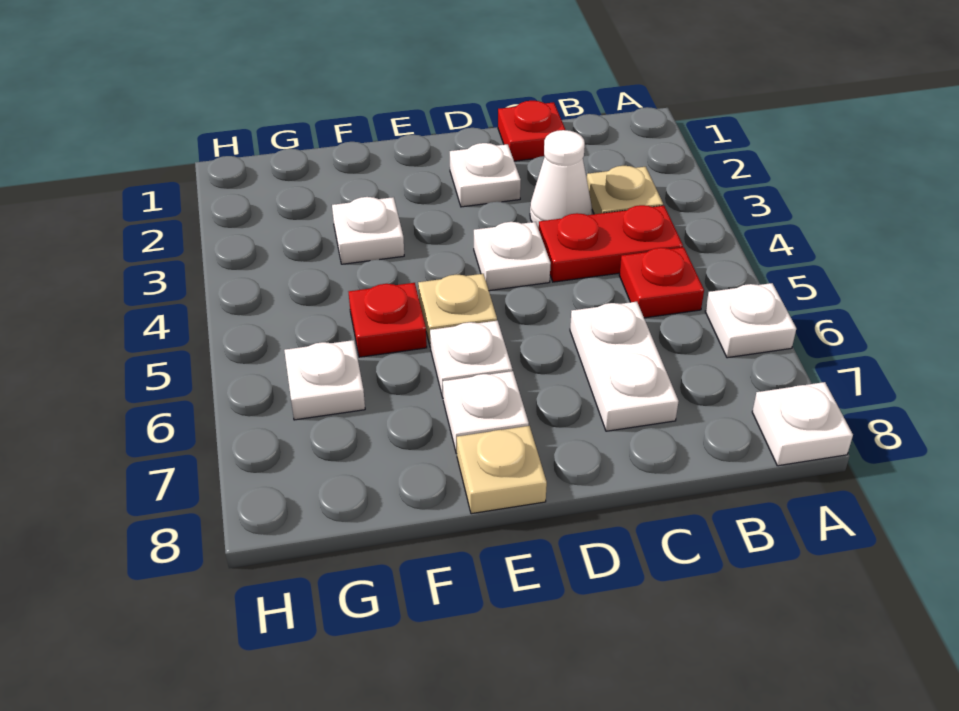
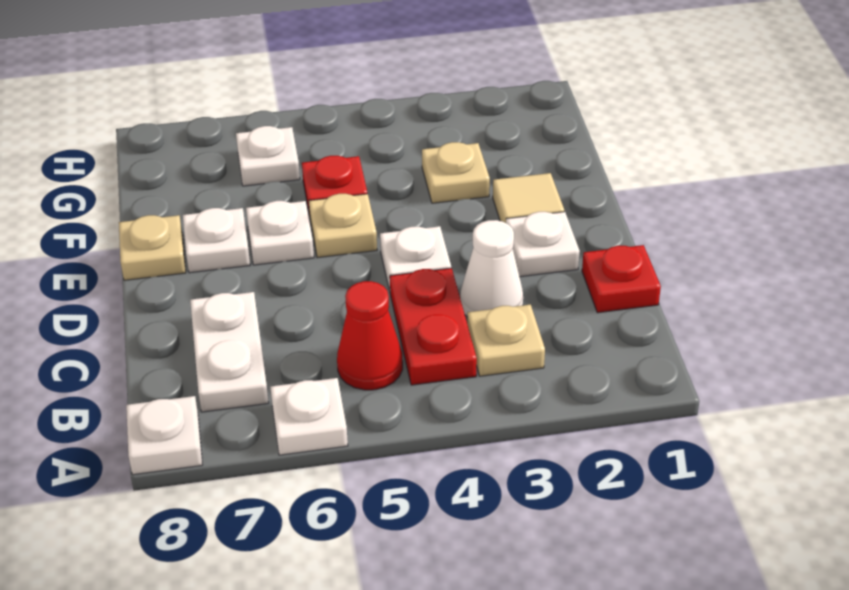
red plate B5 level 1 -> red cone B5 level 1
white plate C6:C7 level 1 -> white plate B7:C7 level 1
none -> tan tile E2 level 1
white plate F3 level 1 -> tan plate F3 level 1

